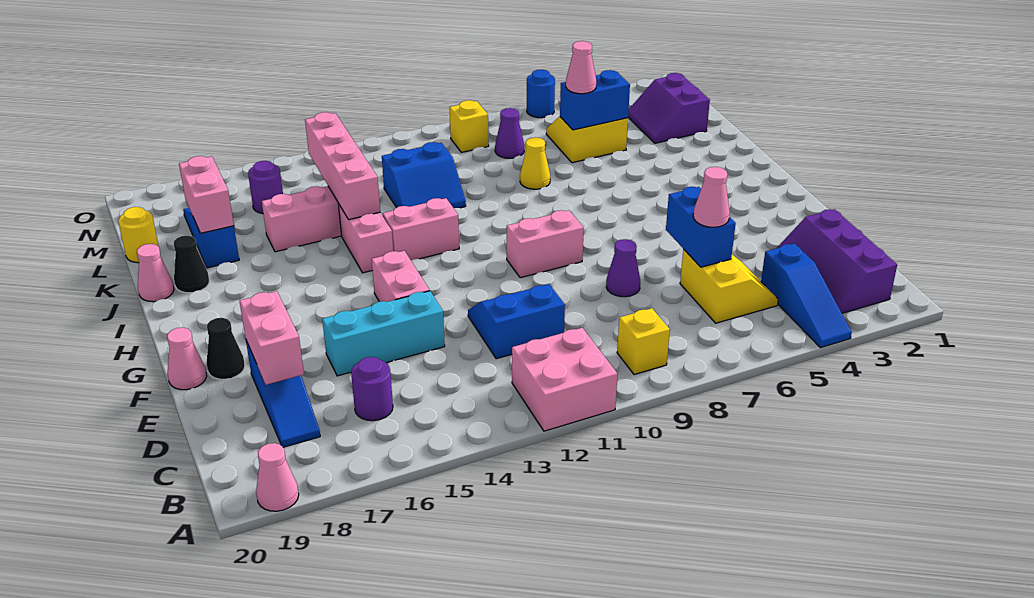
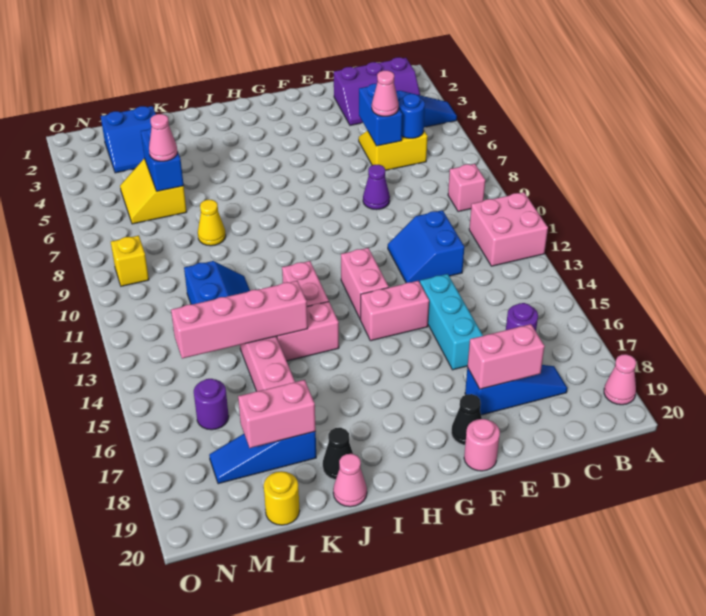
yellow brick B9 level 1 -> pink brick B9 level 1
blue brick D6:E6 level 2 -> blue brick D5:D6 level 2
pink cone F20 level 1 -> pink round brick F20 level 1
pink brick G9:G10 level 1 -> pink brick G12:G13 level 1
purple slope L2:M3 level 1 top 2 -> blue slope L2:M3 level 1 top 2
purple cone M8 level 1 -> none
blue round brick O6 level 1 -> blue round brick C6 level 2

